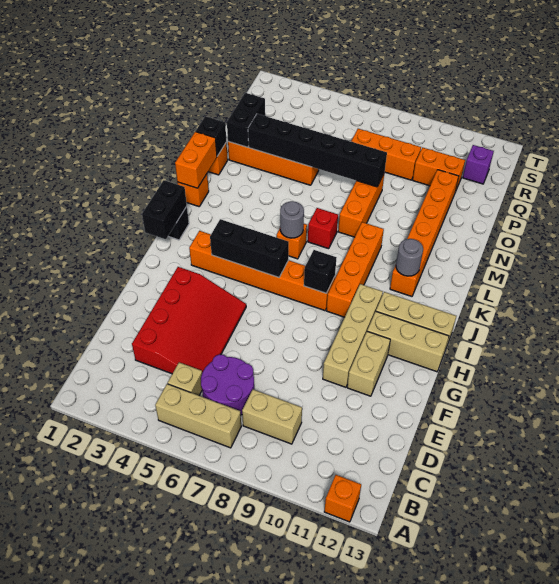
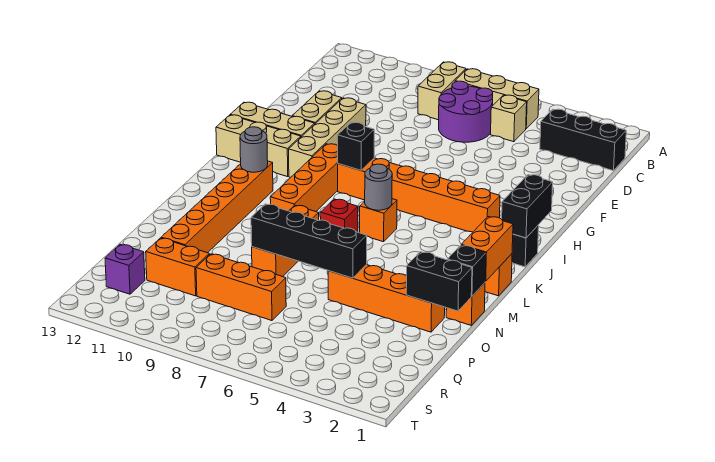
orange brick A12 level 1 -> none
tan brick C8:C9 level 1 -> tan brick B8:C8 level 1
red slope D3:G5 level 1 top 3 -> none
black brick I4:I6 level 2 -> black brick C1:C3 level 1
black brick O2:P2 level 2 -> black brick O1:O2 level 2
black brick O3:O8 level 2 -> black brick O5:O8 level 2

